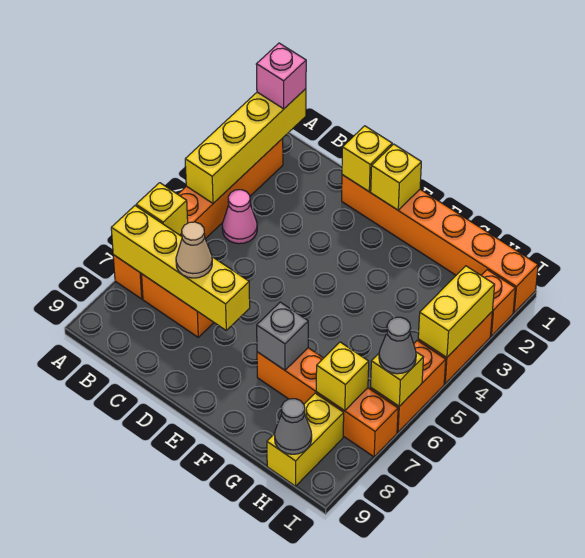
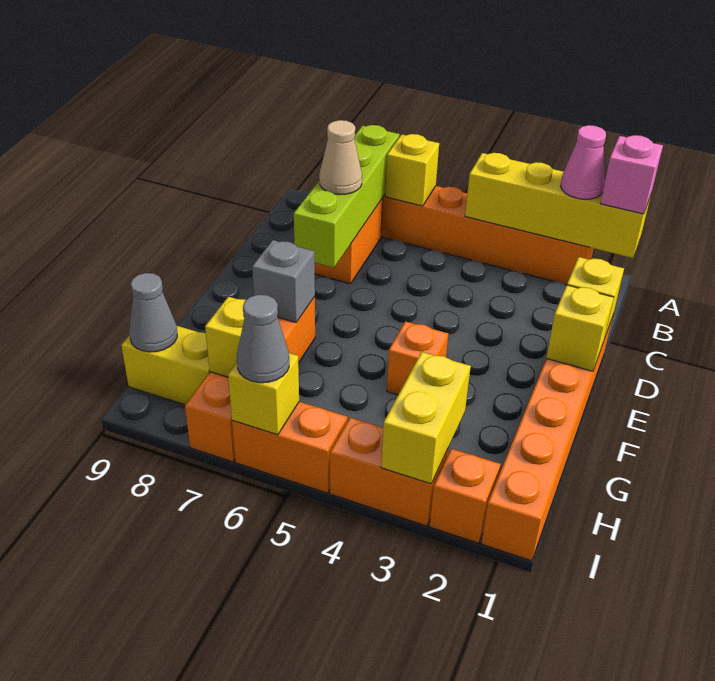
yellow brick A7:D7 level 2 -> lime brick A7:D7 level 2
pink cone B4 level 1 -> pink cone A2 level 3
none -> orange brick F4 level 1
yellow brick I3:I4 level 2 -> yellow brick H3:I3 level 2

